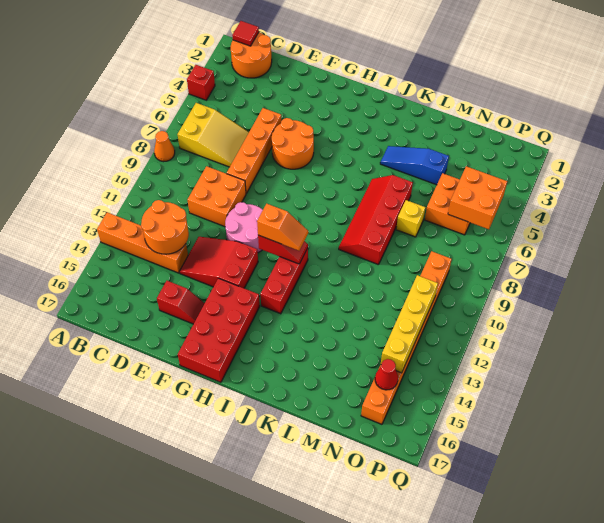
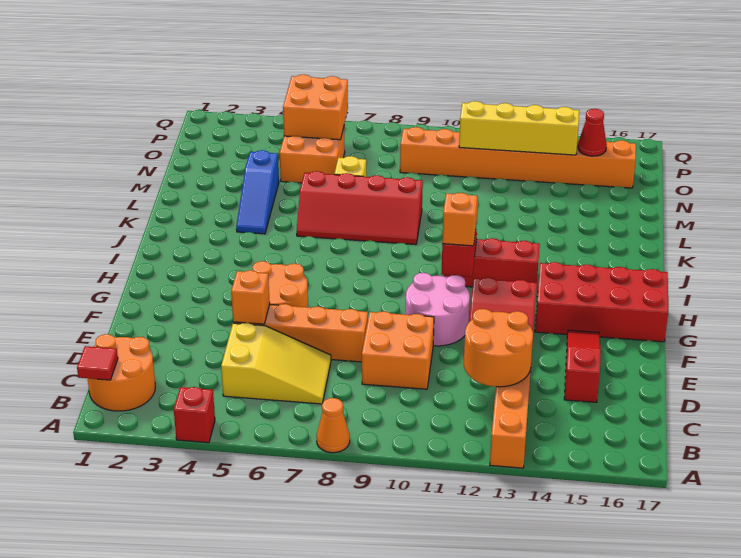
yellow slope B6:D7 level 1 top B -> yellow slope C5:D7 level 1 top 5
none -> orange brick E5 level 2
red slope E15:F15 level 1 top E -> red slope D15:F15 level 1 top D

